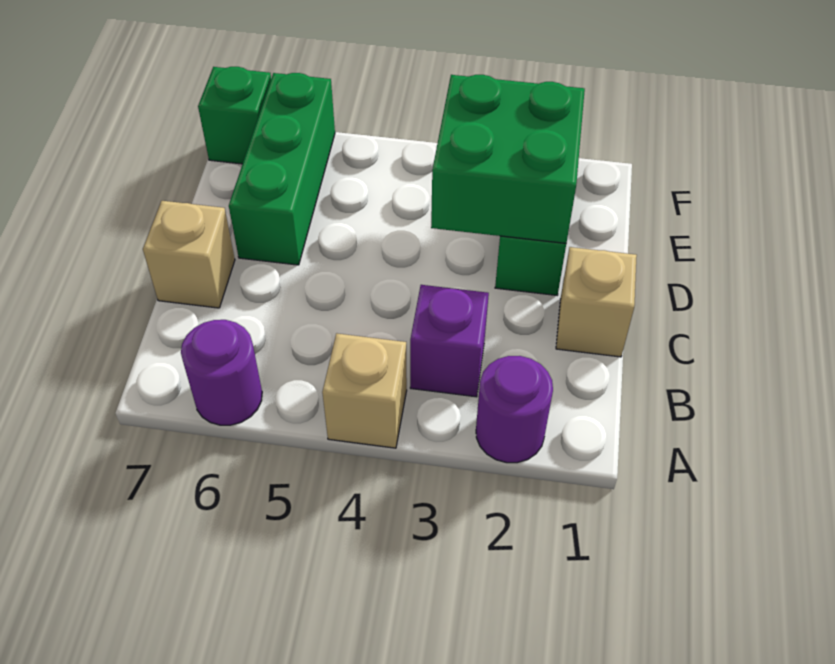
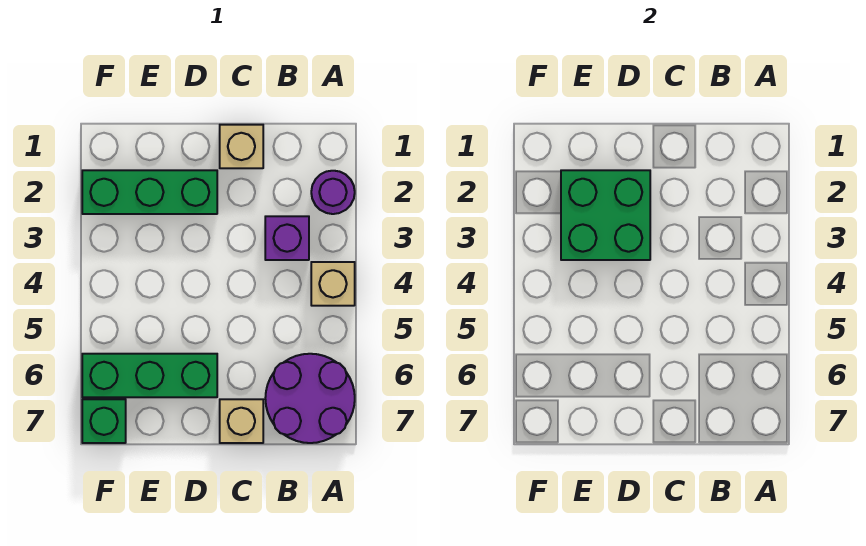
purple round brick A6 level 1 -> purple round brick A6:B7 level 1

